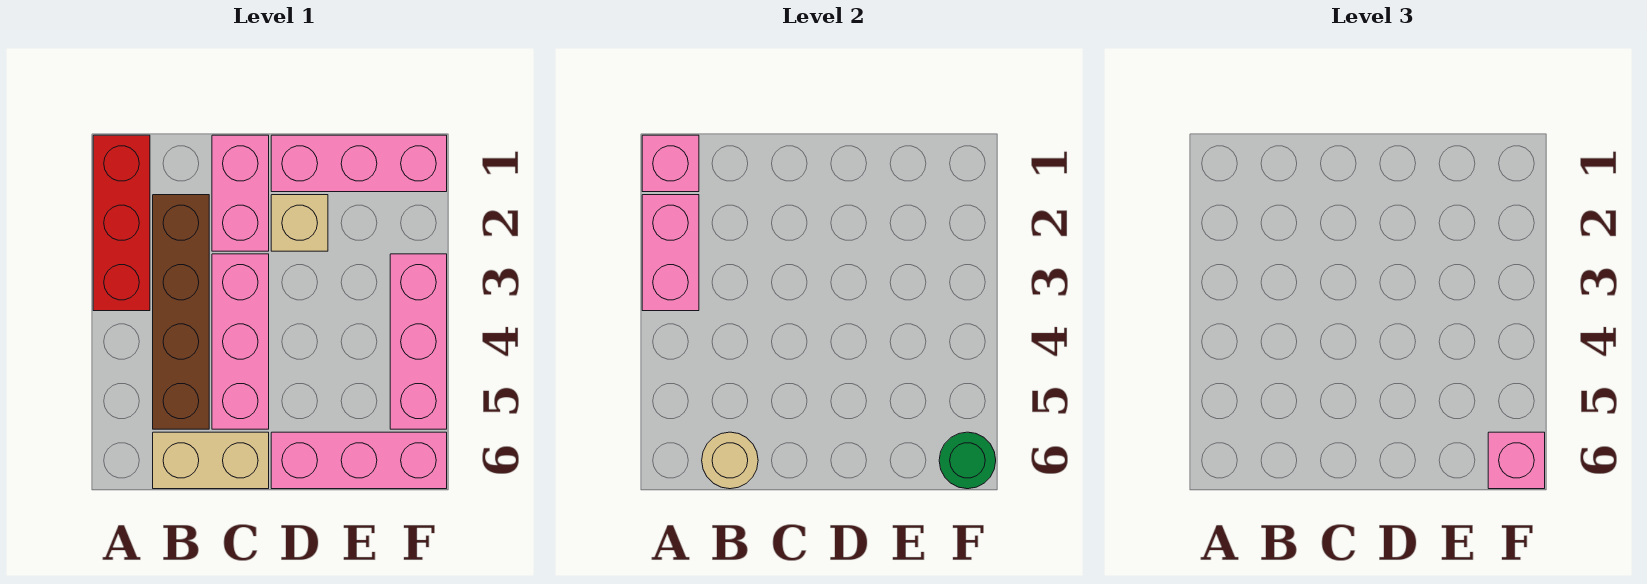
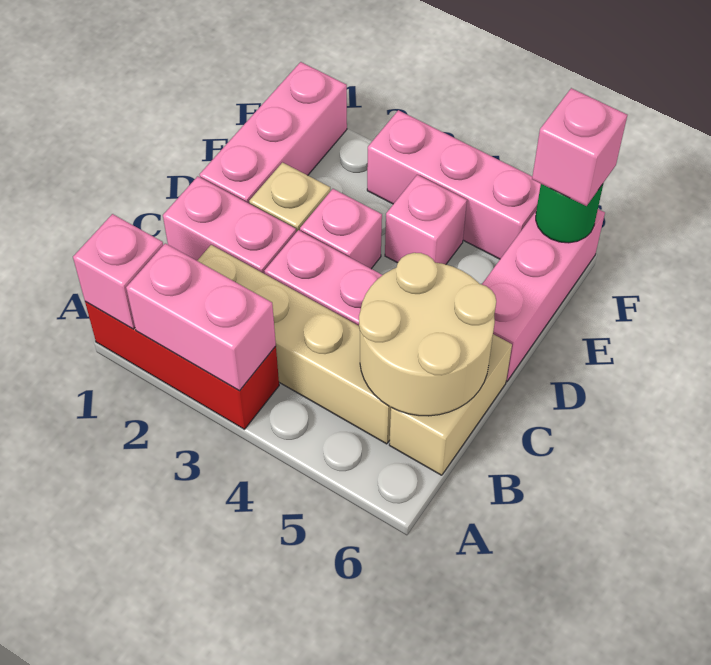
brown brick B2:B5 level 1 -> tan brick B2:B5 level 1
tan round brick B6 level 2 -> tan round brick B5:C6 level 2
none -> pink brick D3 level 1
none -> pink brick E4 level 1

